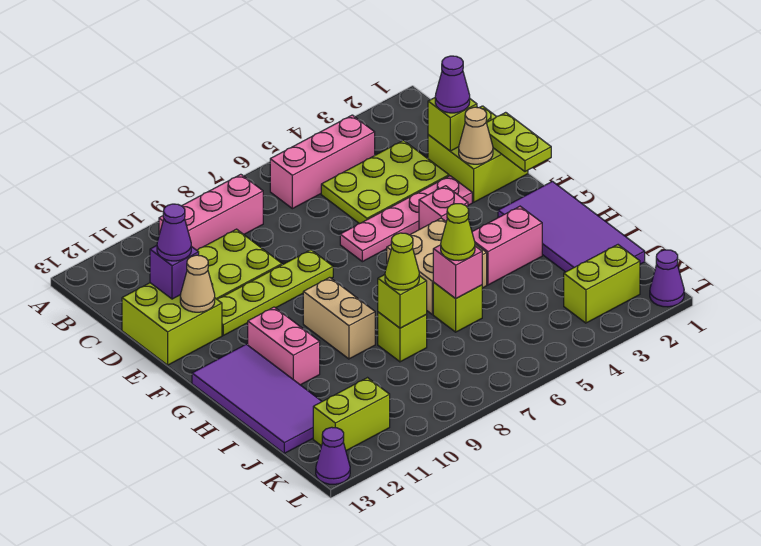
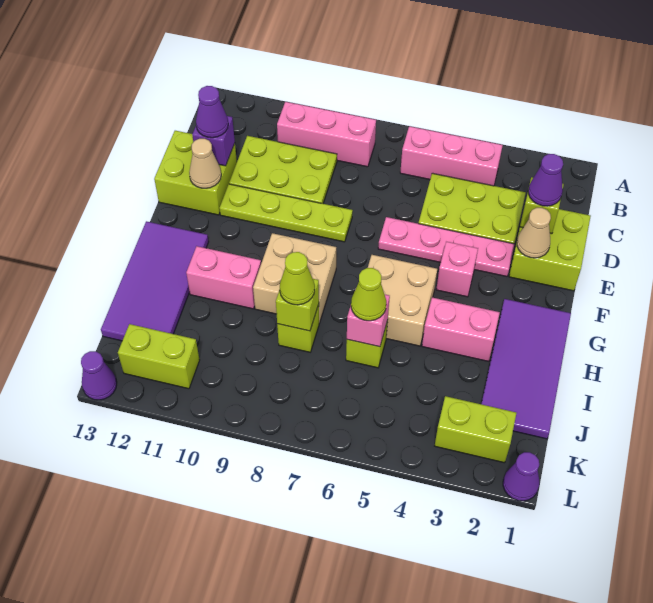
lime plate E1:F1 level 2 -> none
tan brick G9:H9 level 1 -> tan brick G8:H9 level 1
pink brick G11:H11 level 1 -> pink brick H10:H11 level 1

